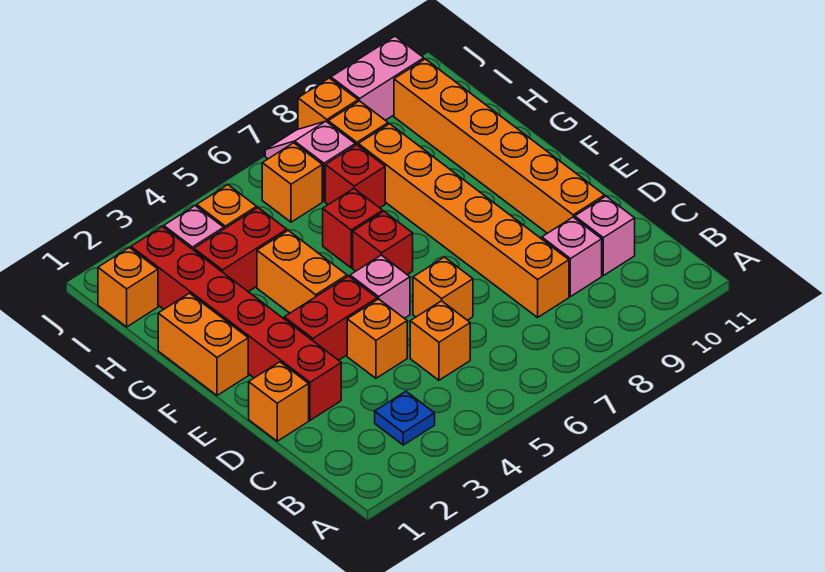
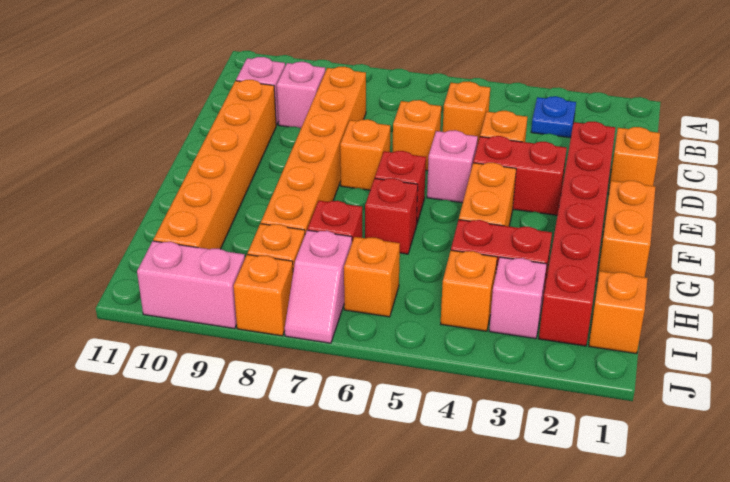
none -> orange brick E7 level 1

